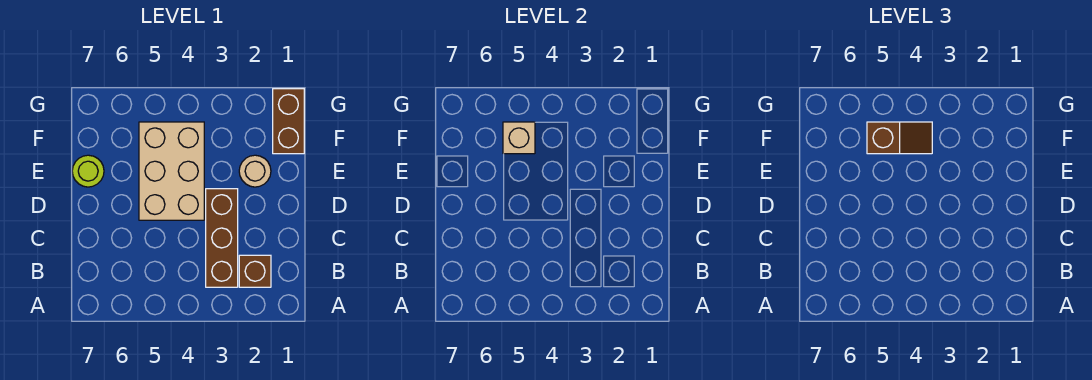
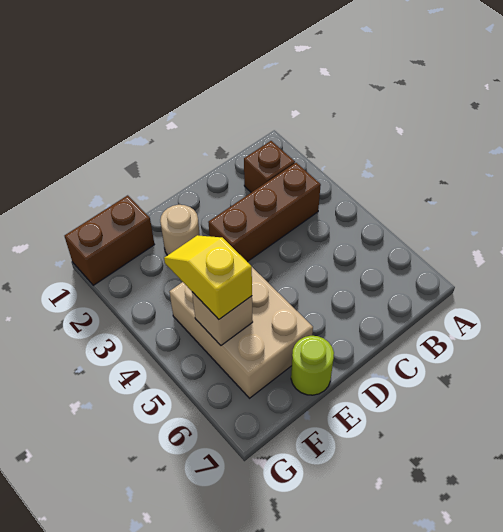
tan brick D4:F5 level 1 -> tan brick E4:F6 level 1
brown slope F4:F5 level 3 top 5 -> yellow slope F4:F5 level 3 top 5

